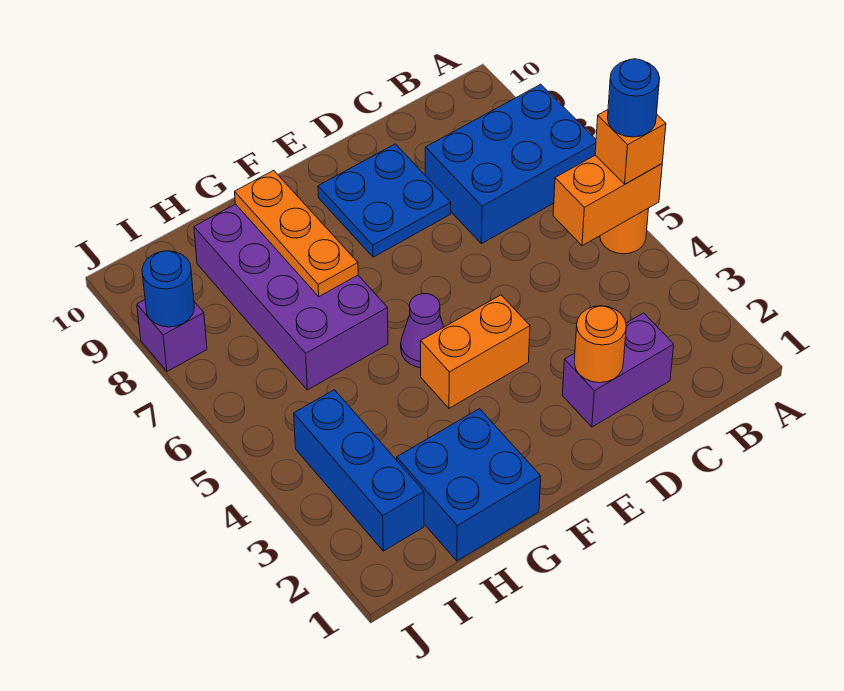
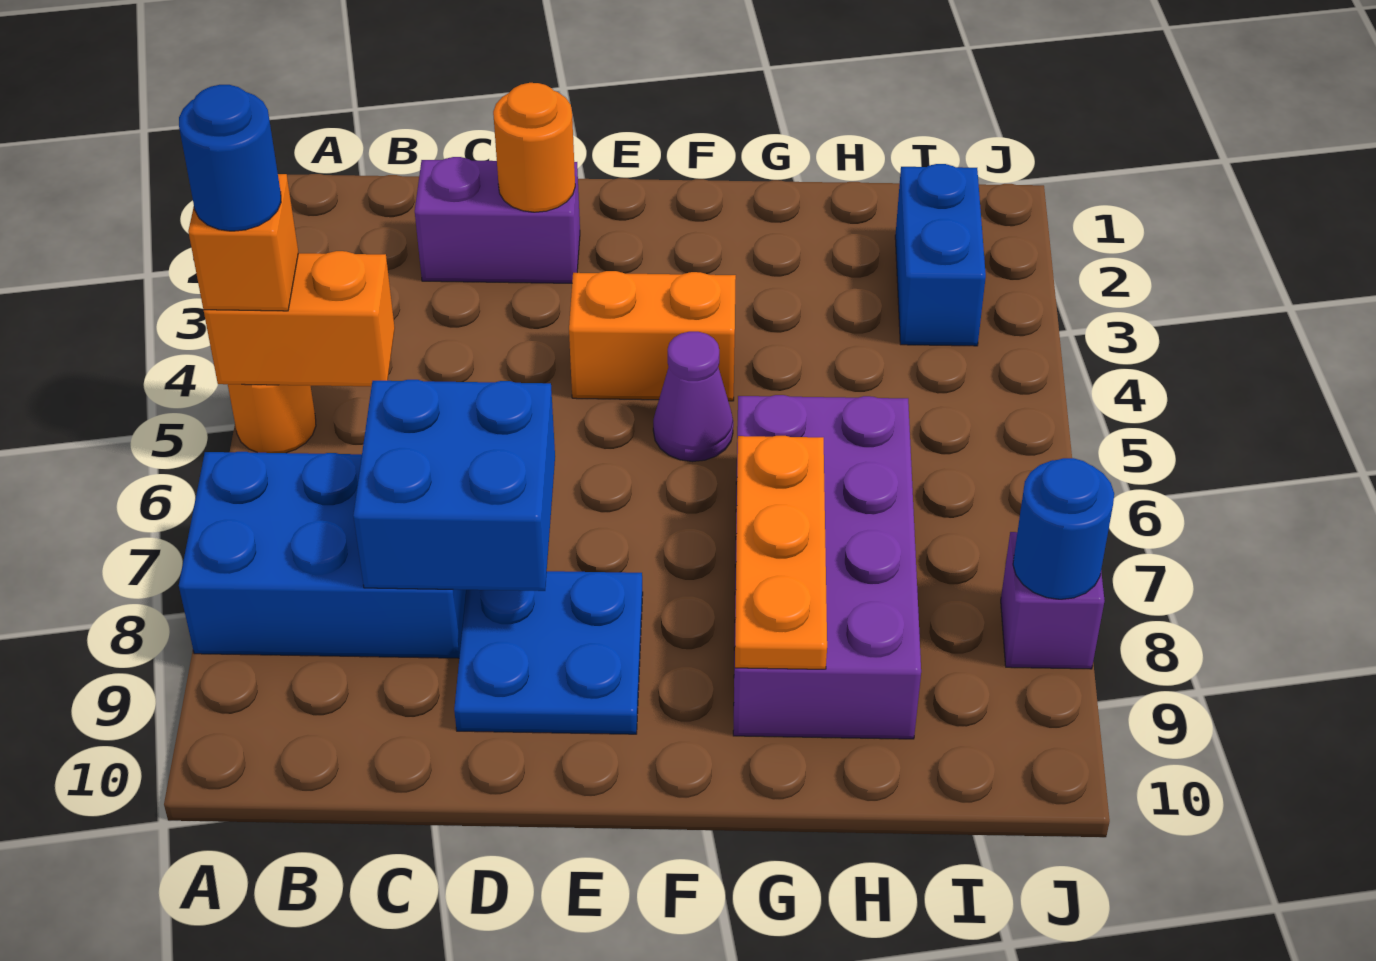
blue brick G1:H2 level 1 -> blue brick C7:D8 level 2
blue brick I2:I4 level 1 -> blue brick I2:I3 level 1

